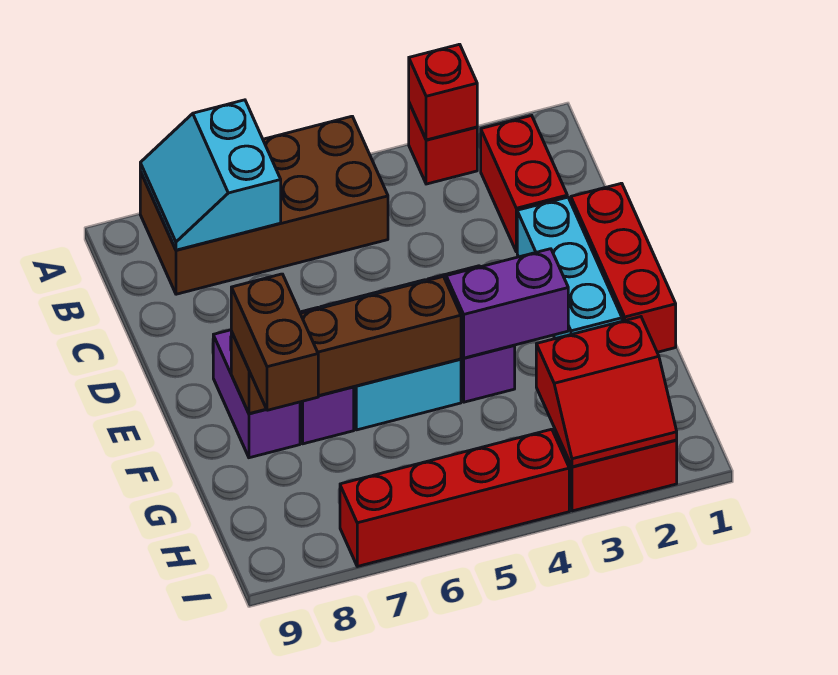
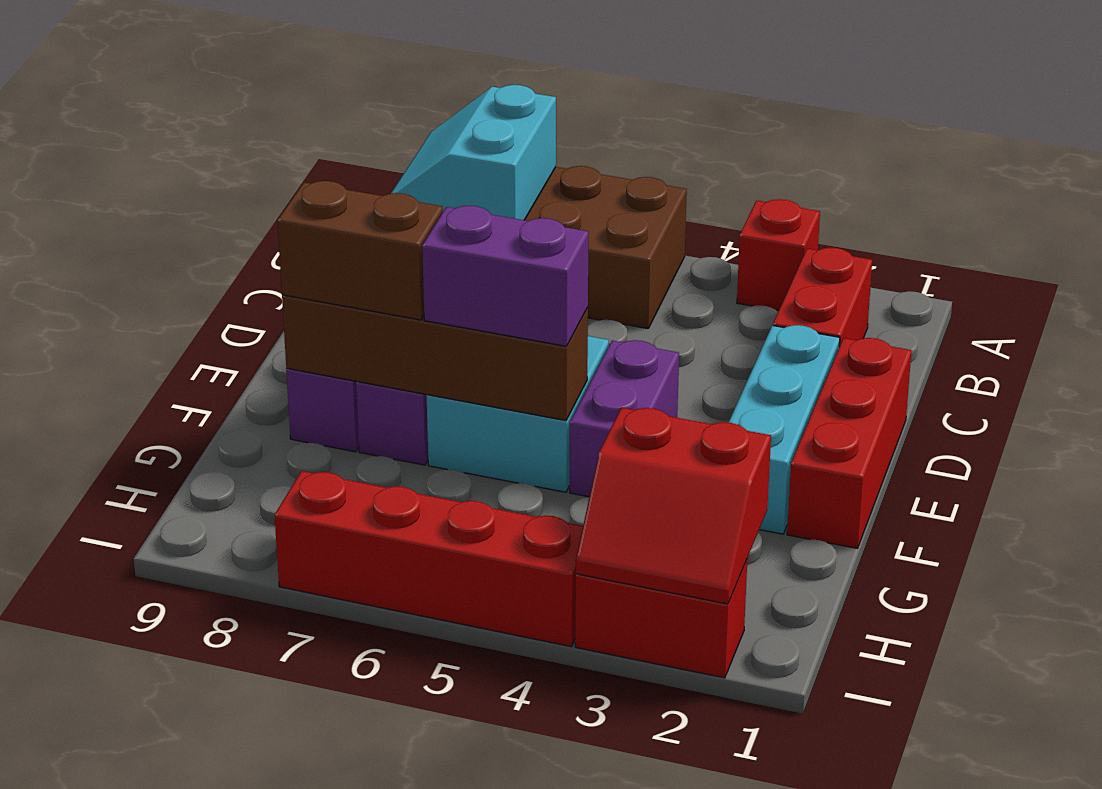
red brick A3 level 2 -> none
purple brick F3:F4 level 2 -> purple brick F5:F6 level 3
brown brick F8:G8 level 3 -> brown brick F7:F8 level 3

